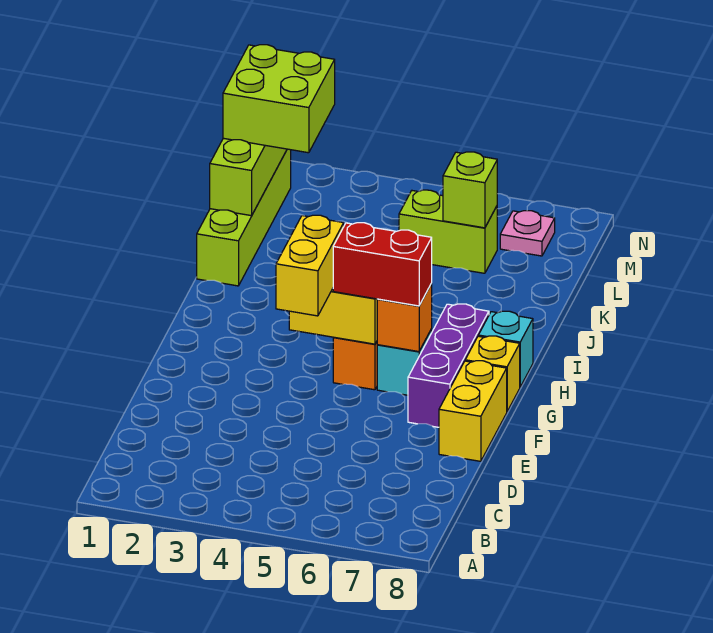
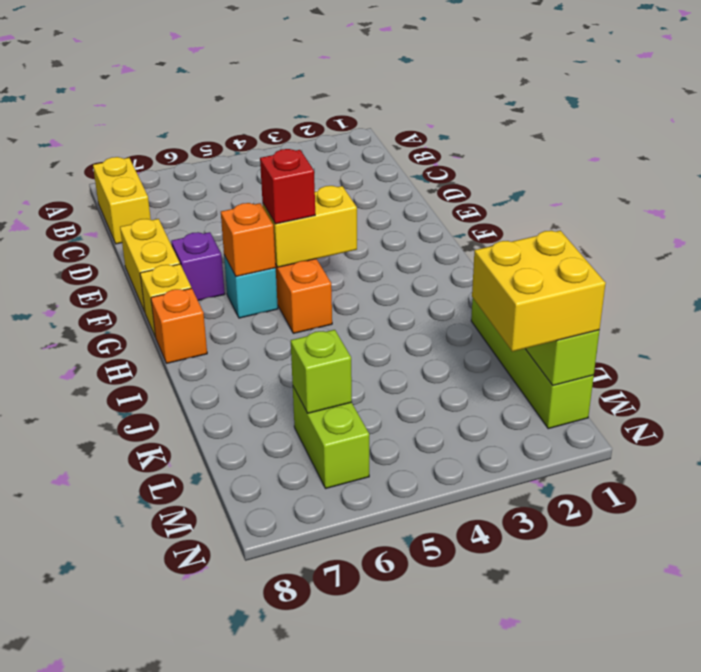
yellow brick F4:G4 level 3 -> yellow brick B8:C8 level 1
purple brick F7:H7 level 1 -> purple brick F7 level 1
red brick G5:G6 level 3 -> red brick G5 level 3
cyan brick H8 level 1 -> orange brick H8 level 1
lime brick L1:M2 level 3 -> yellow brick L1:M2 level 3
lime brick L5:L6 level 1 -> lime brick L6:M6 level 1
pink plate M7 level 1 -> none

